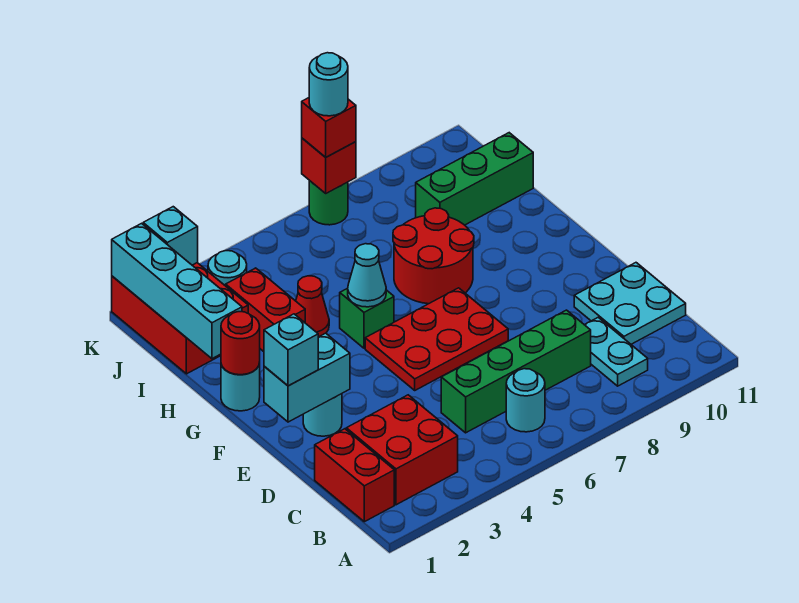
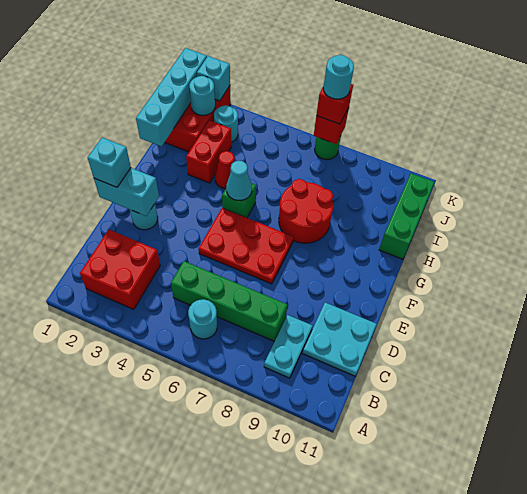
red brick B1:C1 level 1 -> none
cyan round brick G1 level 1 -> cyan round brick J2 level 2
red round brick G1 level 2 -> none
green brick I9:I11 level 1 -> green brick H11:J11 level 1

